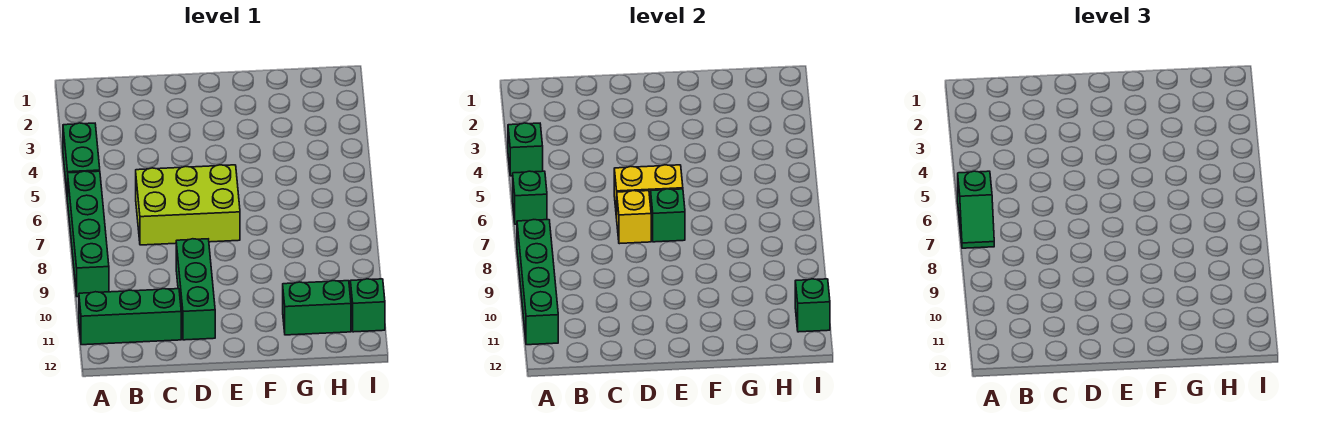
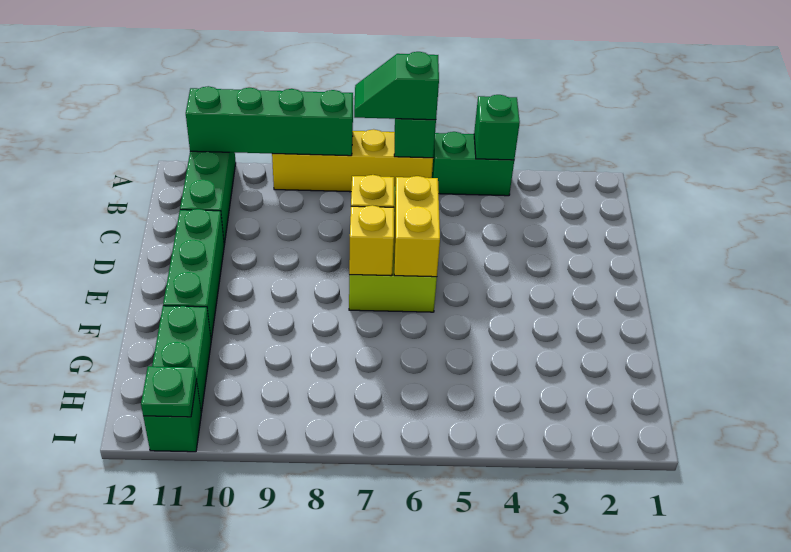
green brick A6:A9 level 1 -> yellow brick A6:A9 level 1
green brick D9:D11 level 1 -> green brick D11:F11 level 1
green brick E7 level 2 -> yellow brick E7 level 2
green brick I11 level 2 -> green plate I11 level 2

